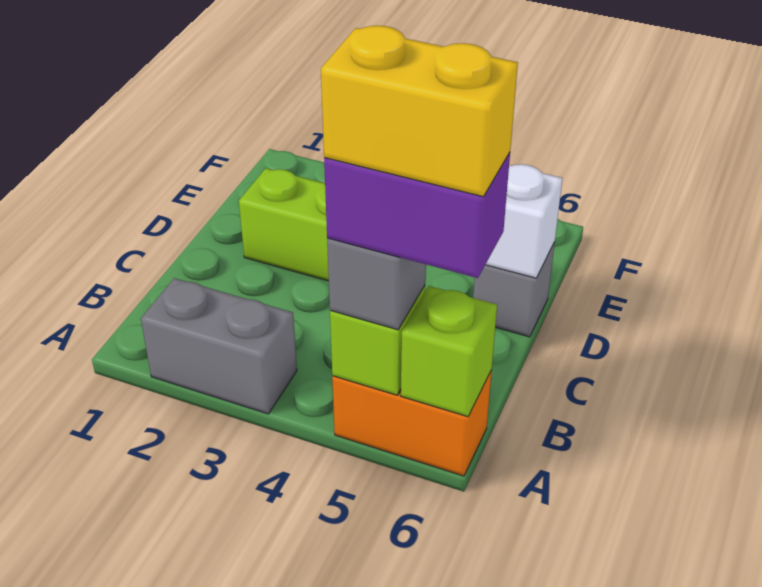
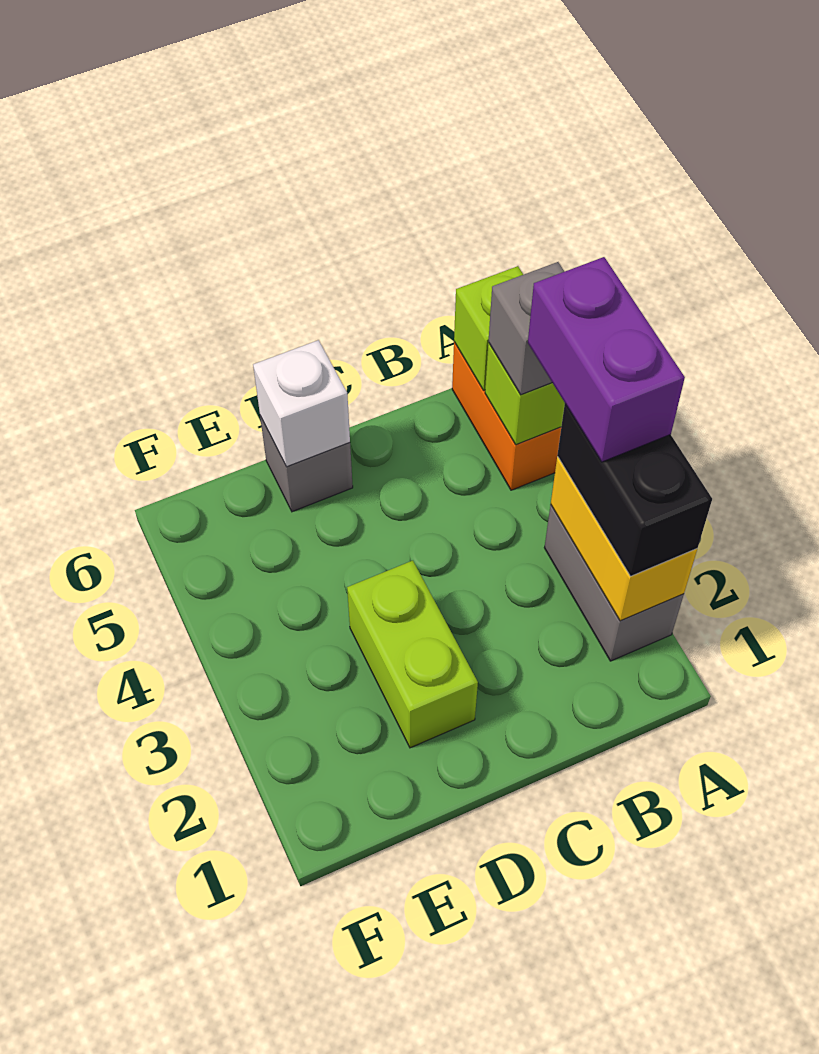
none -> black brick A2:A3 level 3
purple brick A5:A6 level 4 -> purple brick A3:A4 level 4
yellow brick A5:A6 level 5 -> yellow brick A2:A3 level 2

